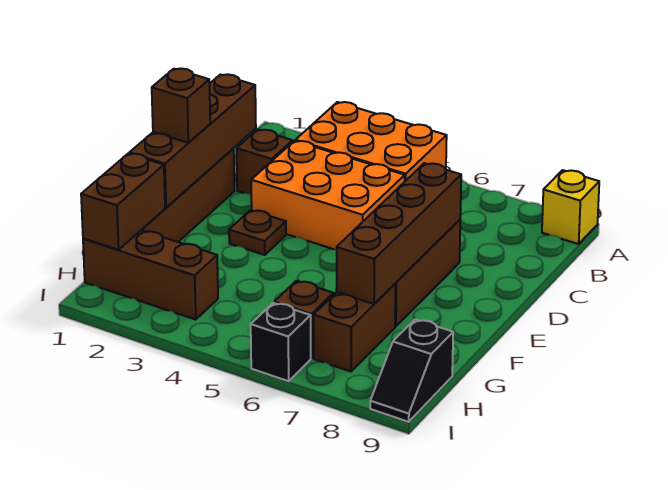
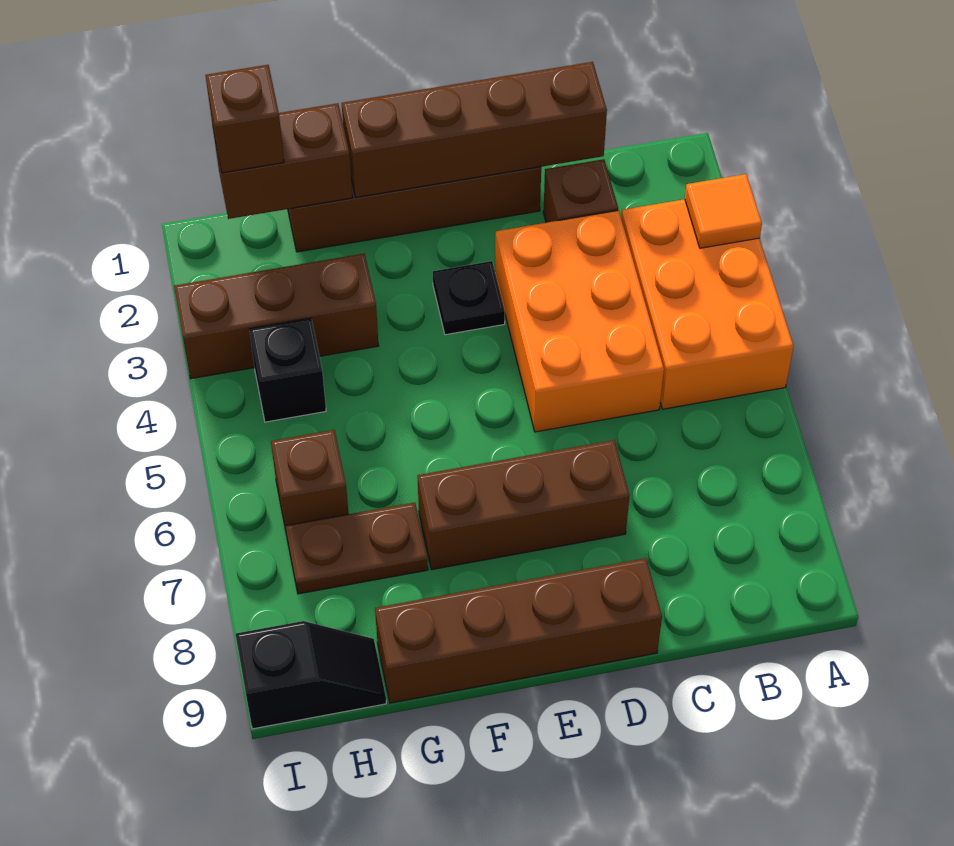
none -> orange tile A3 level 2
yellow brick A9 level 1 -> none
brown brick D7:G7 level 2 -> brown brick D9:G9 level 1
brown brick E1 level 3 -> brown brick H1 level 3
brown plate E3 level 1 -> black plate E3 level 1
brown brick G7:H7 level 1 -> brown plate G7:H7 level 1
brown brick H1:H3 level 1 -> brown brick G3:I3 level 1
black slope H9:I9 level 1 top H -> black slope H9:I9 level 1 top I
black brick I6 level 1 -> black brick H4 level 1

